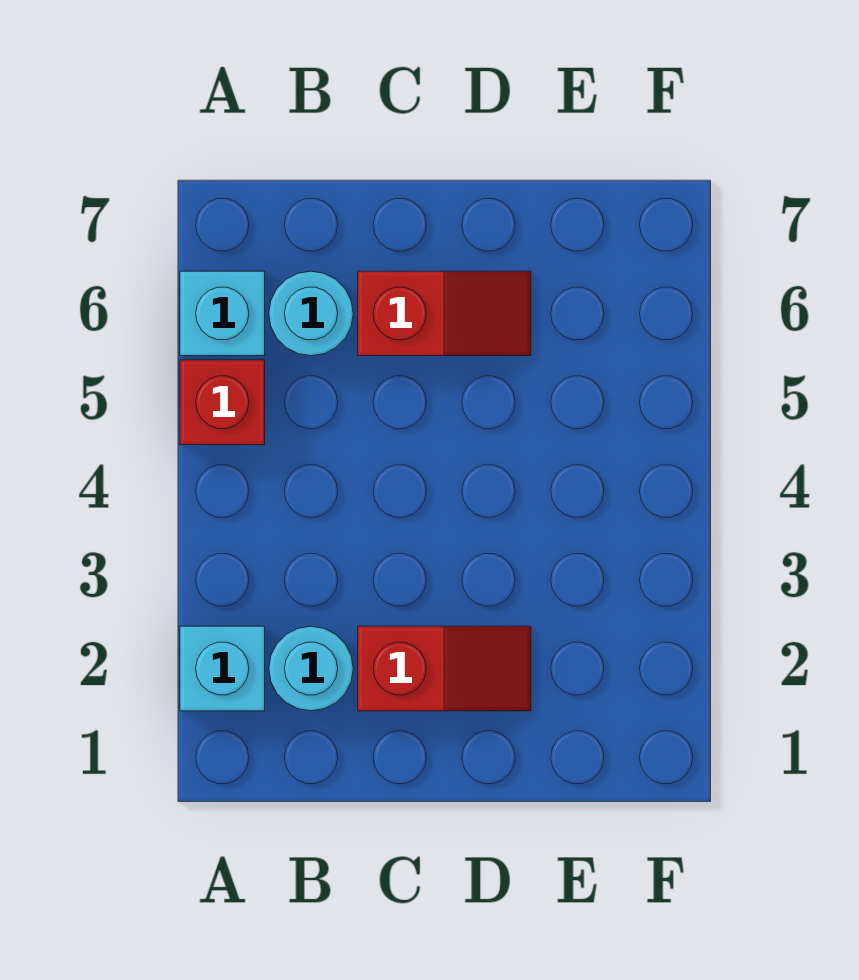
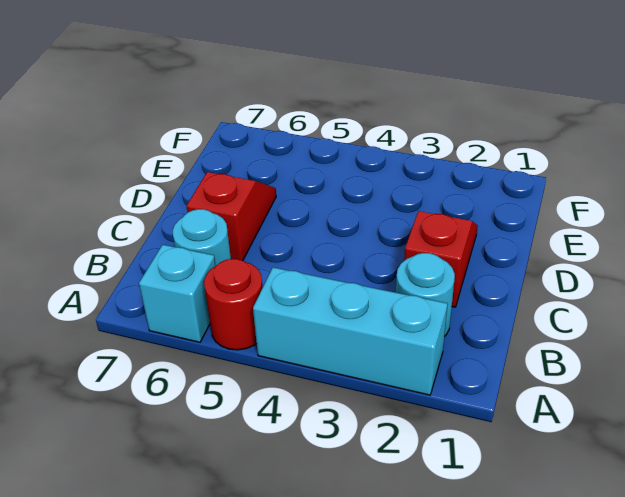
cyan brick A2 level 1 -> cyan brick A2:A4 level 1
red brick A5 level 1 -> red round brick A5 level 1

